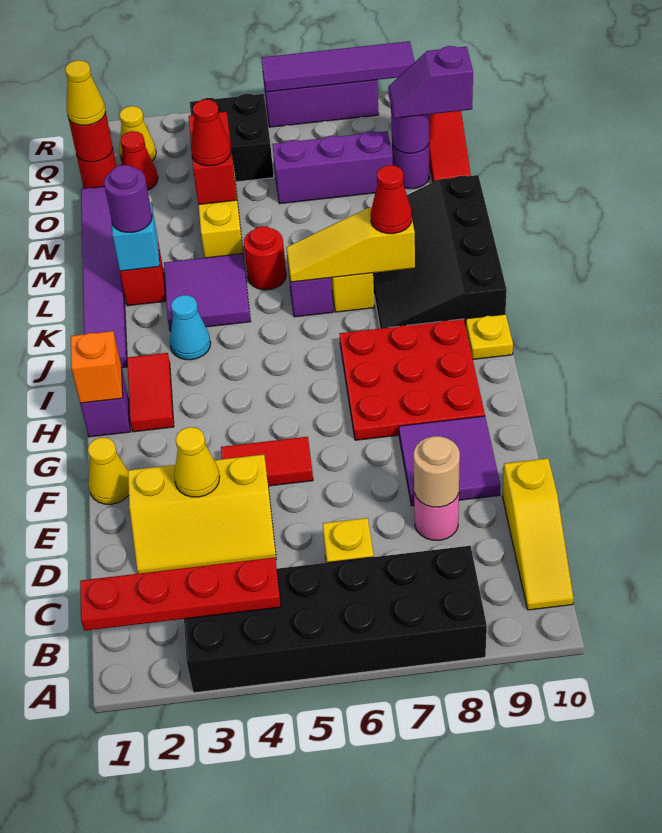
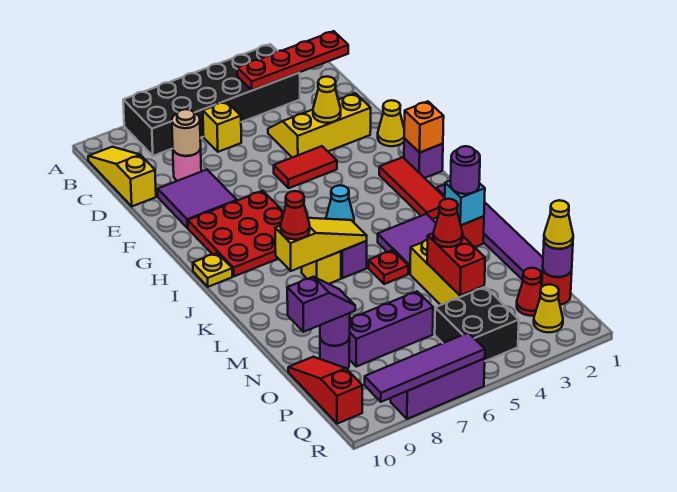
red tile H2:I2 level 1 -> red tile H2:J2 level 1
cyan cone J3 level 1 -> cyan cone I5 level 1
black slope J8:M10 level 1 top 10 -> none
red round brick L5 level 1 -> red plate L5 level 1
red round brick P1 level 2 -> purple round brick P1 level 2

